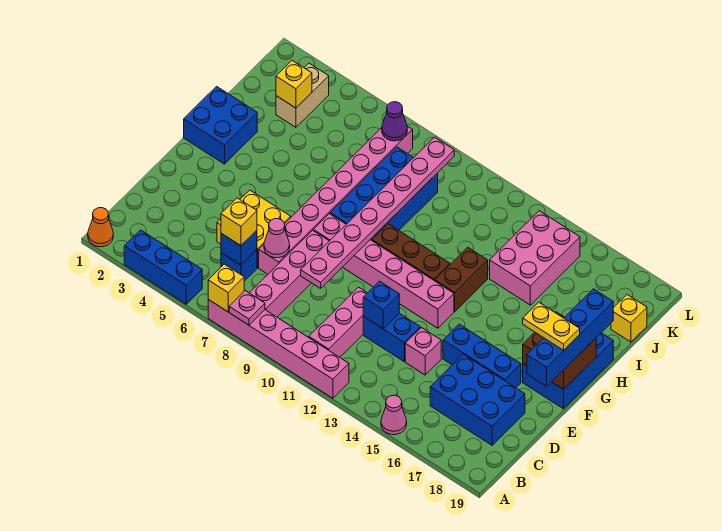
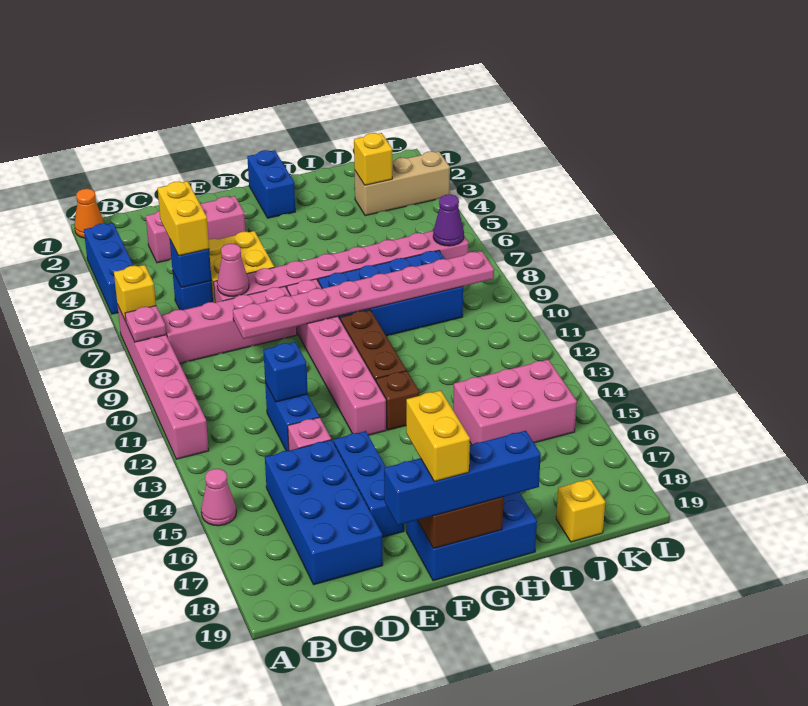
pink brick B11:D11 level 1 -> pink brick C3:E3 level 1
yellow brick C6 level 3 -> yellow brick C5:C6 level 3
blue brick C16:D18 level 1 -> blue brick C15:D18 level 1
yellow plate F18:F19 level 4 -> yellow brick F18:F19 level 4
blue brick G1:H2 level 1 -> blue brick G1:G2 level 1
brown brick G13:H13 level 1 -> brown brick G13 level 1
tan brick J3:K3 level 1 -> tan brick J3:L3 level 1

